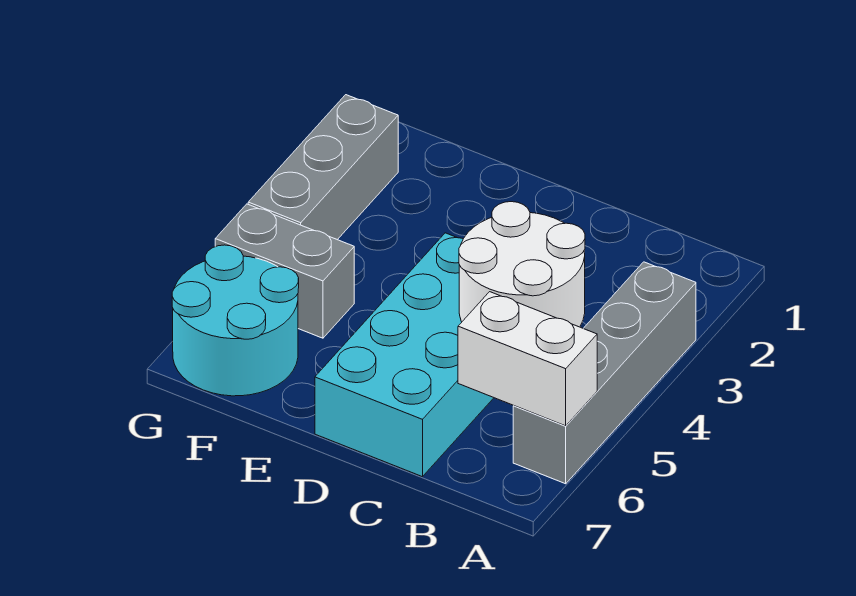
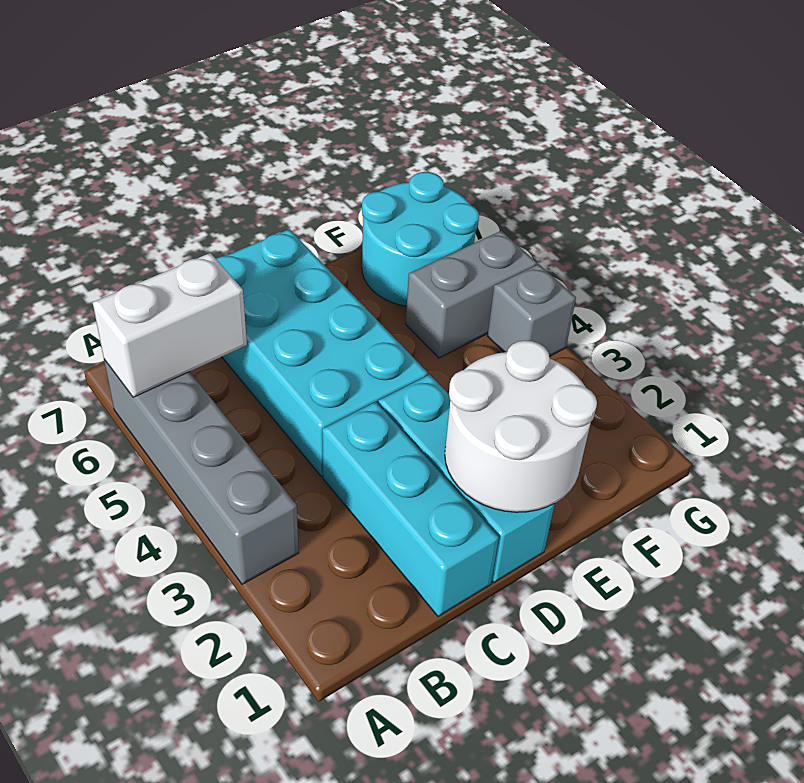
white round brick B4:C5 level 2 -> white round brick D1:E2 level 2
none -> cyan brick C1:C3 level 1
none -> cyan brick D1:D3 level 1
grey brick G2:G4 level 1 -> grey brick G4 level 1

